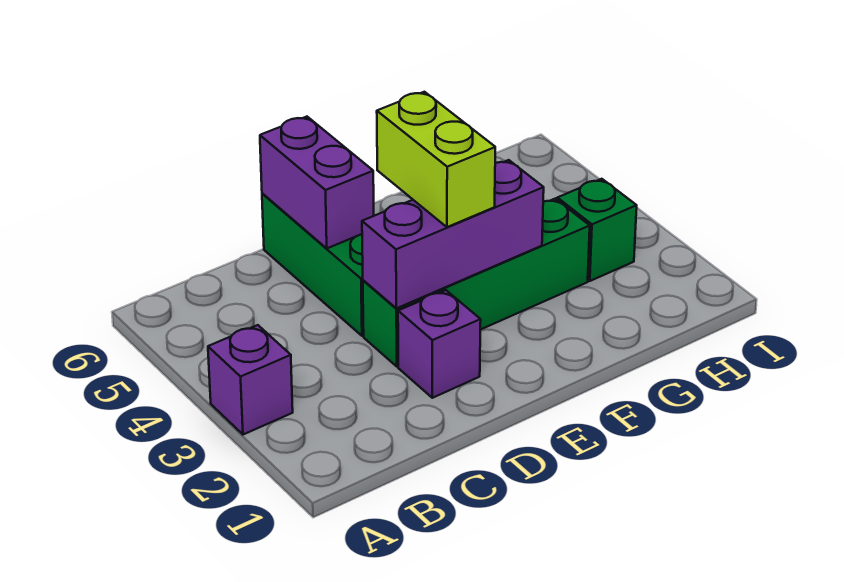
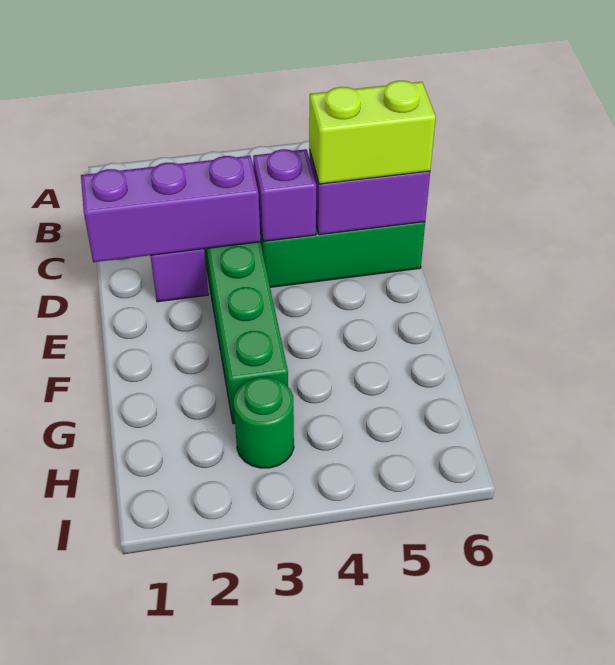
purple brick A3 level 1 -> purple brick D4 level 2
purple brick D3:F3 level 2 -> purple brick D1:D3 level 2
lime brick E3:E4 level 3 -> lime brick D5:D6 level 3
green brick H3 level 1 -> green round brick H3 level 1

